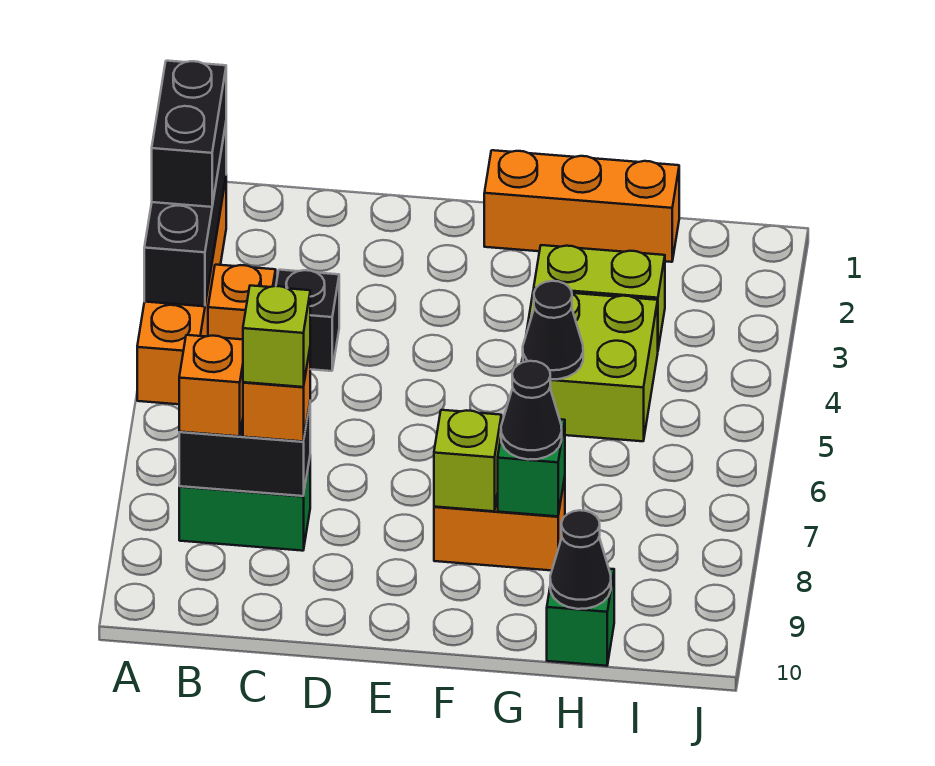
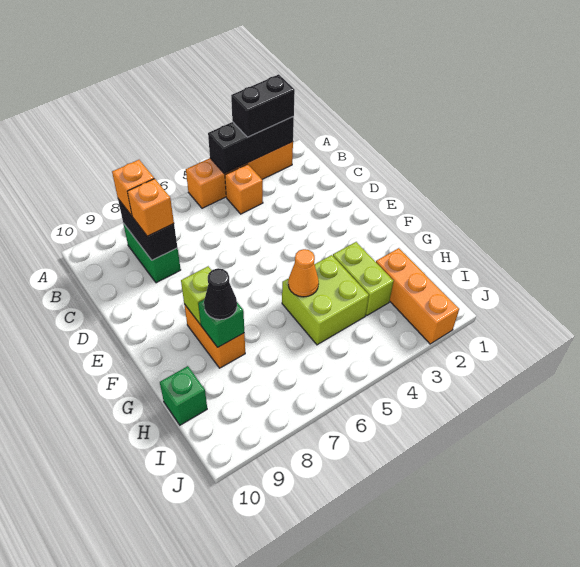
black brick C4 level 1 -> none
lime brick C8 level 4 -> none
orange brick F1:H1 level 1 -> orange brick H2:J2 level 1
black cone G5 level 2 -> orange cone G5 level 2
black cone H10 level 2 -> none

